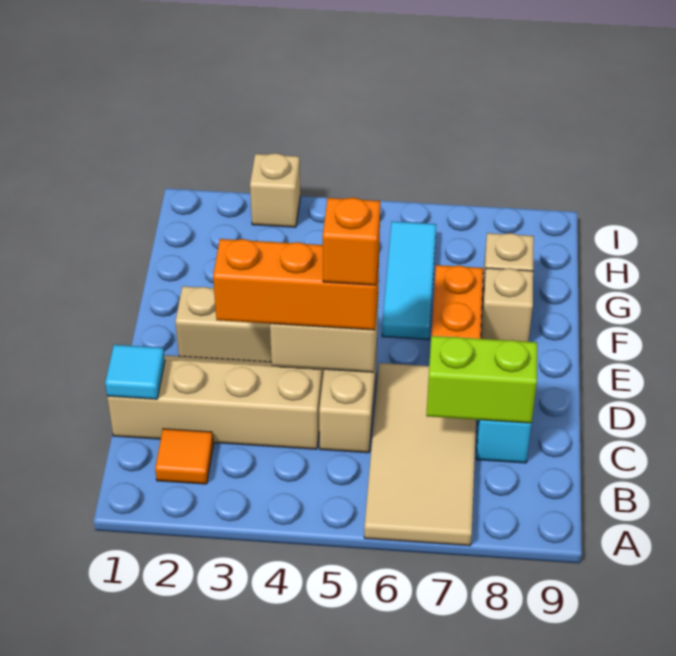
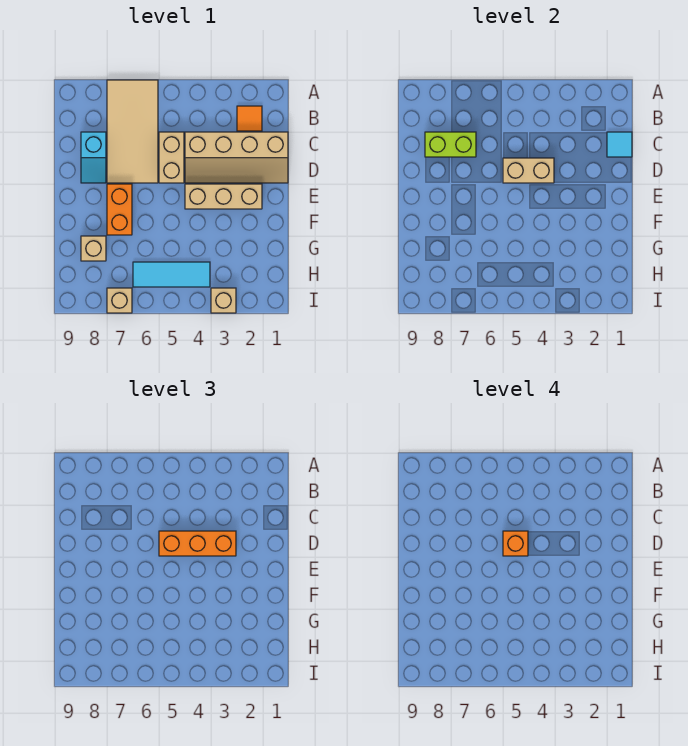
cyan tile F6:H6 level 1 -> cyan tile H4:H6 level 1
tan brick F8 level 1 -> tan brick I7 level 1

